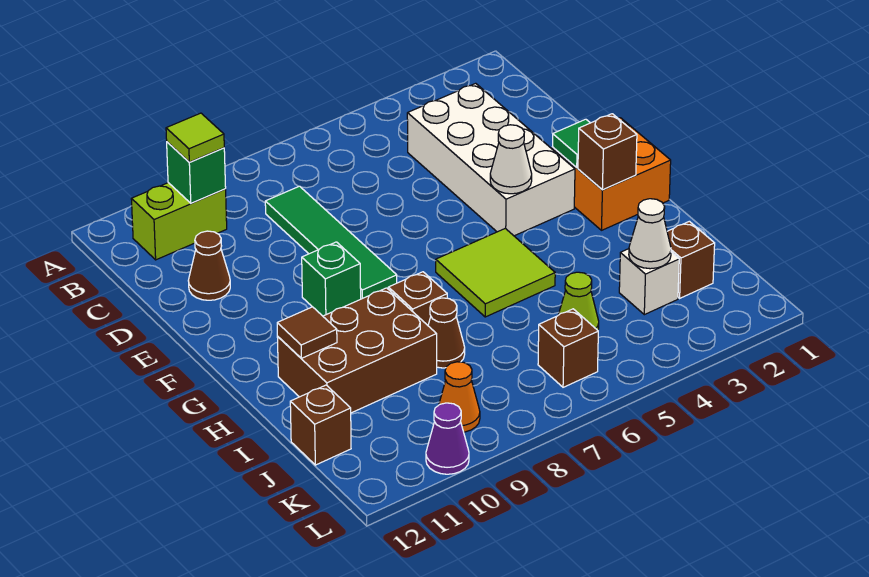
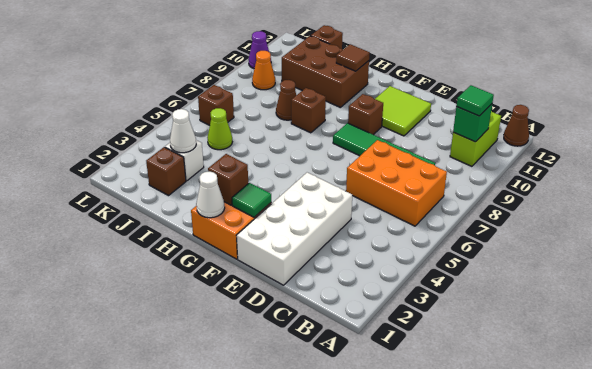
none -> orange brick B6:D7 level 1
lime tile B10 level 3 -> green tile B10 level 3
white brick C3:F4 level 1 -> white brick D1:E4 level 1
brown cone D11 level 1 -> brown cone A12 level 1
white cone F4 level 2 -> white cone G1 level 2
green brick F9 level 1 -> brown brick F9 level 1
lime tile G5:H6 level 1 -> lime tile E10:F11 level 1
brown brick H9:I11 level 1 -> brown brick H10:J11 level 1

